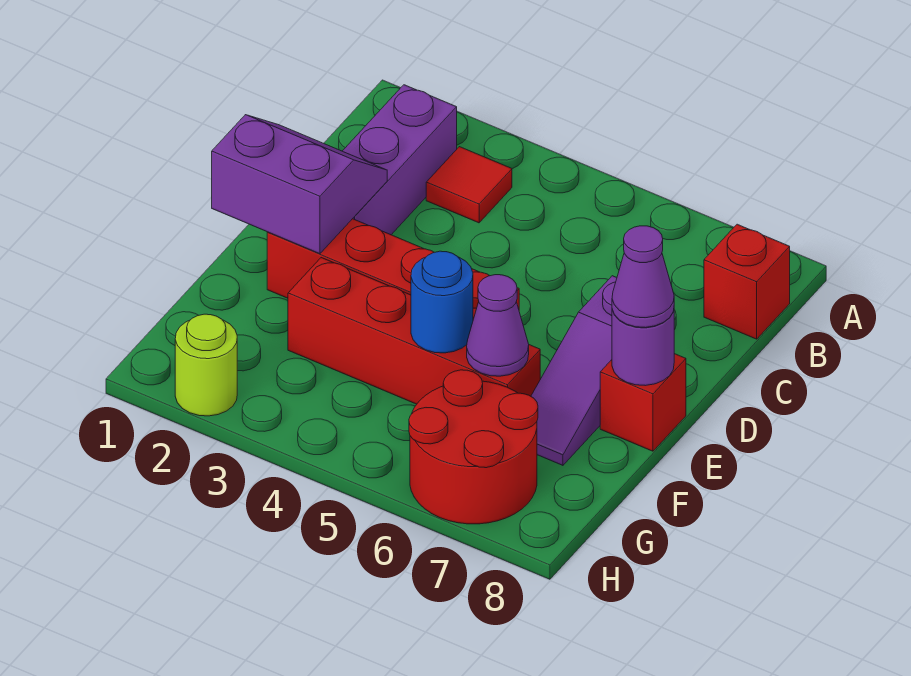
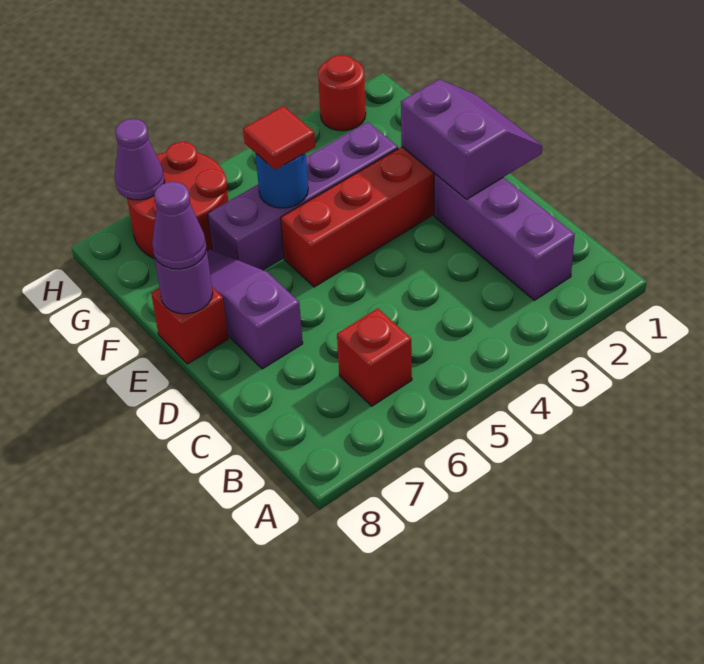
red tile B3 level 1 -> red tile F5 level 3
red brick B8 level 1 -> red brick B6 level 1
purple slope D1:E2 level 2 top E -> purple slope D1:E2 level 2 top 2
red brick F3:F6 level 1 -> purple brick F3:F6 level 1
purple cone F6 level 2 -> purple cone H7 level 2
lime round brick H2 level 1 -> red round brick H2 level 1

